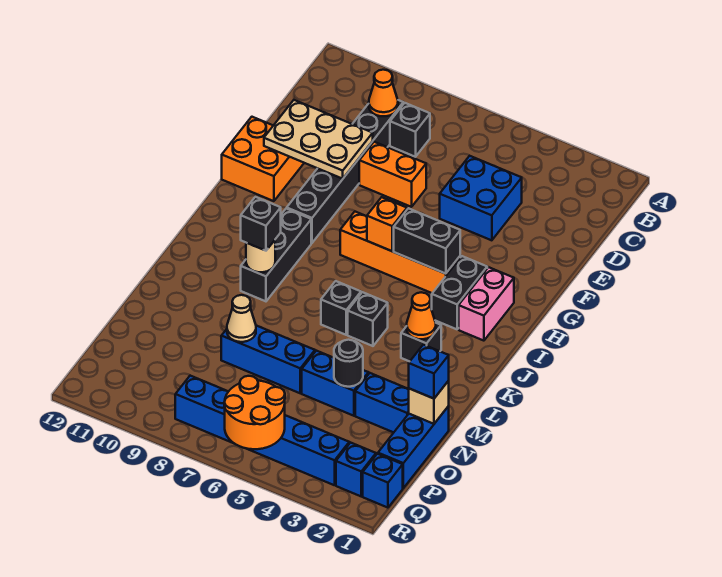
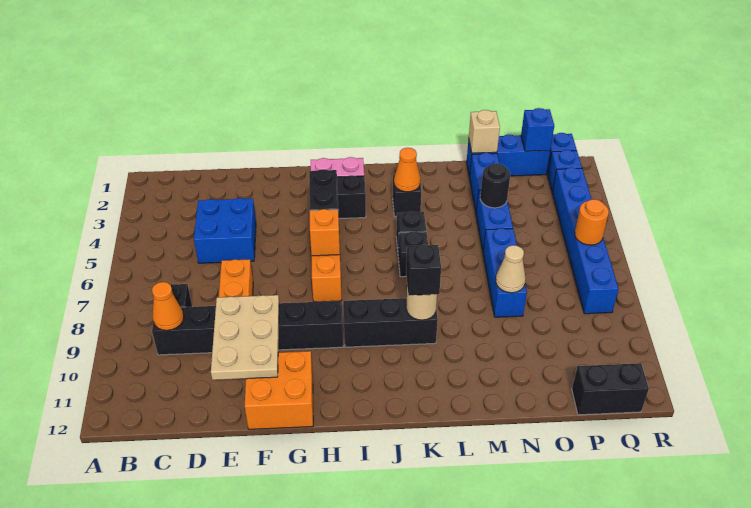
blue brick N1 level 3 -> blue brick P1 level 2
none -> black brick P12:Q12 level 1
orange round brick Q5:R6 level 2 -> orange round brick Q6 level 2

